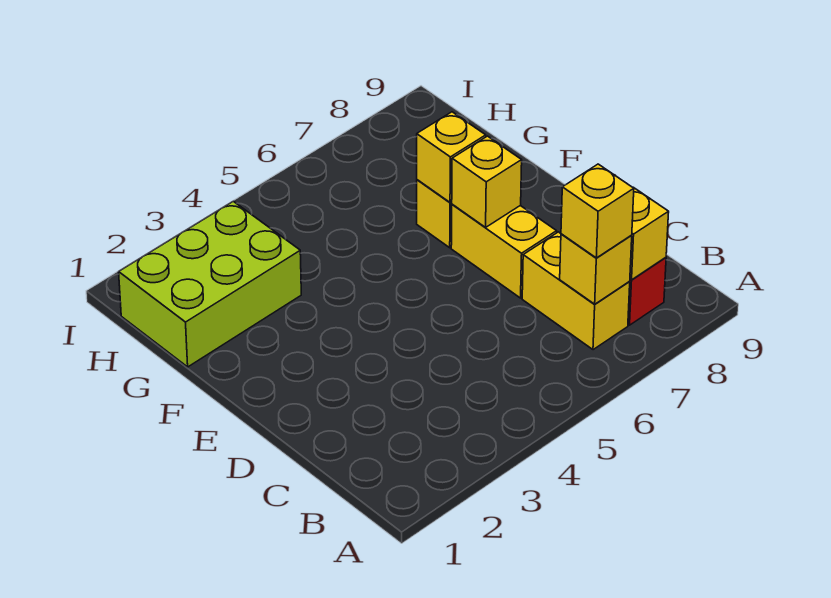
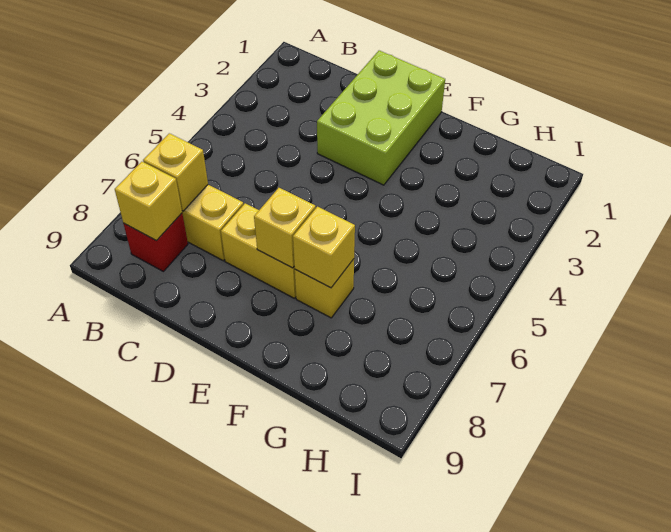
yellow brick B7 level 3 -> none
lime brick G1:H3 level 1 -> lime brick D1:E3 level 1

